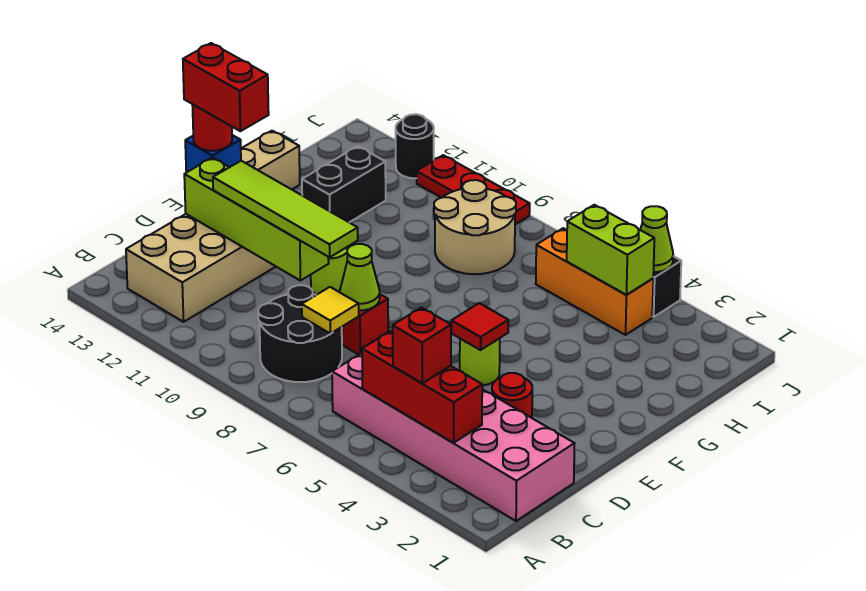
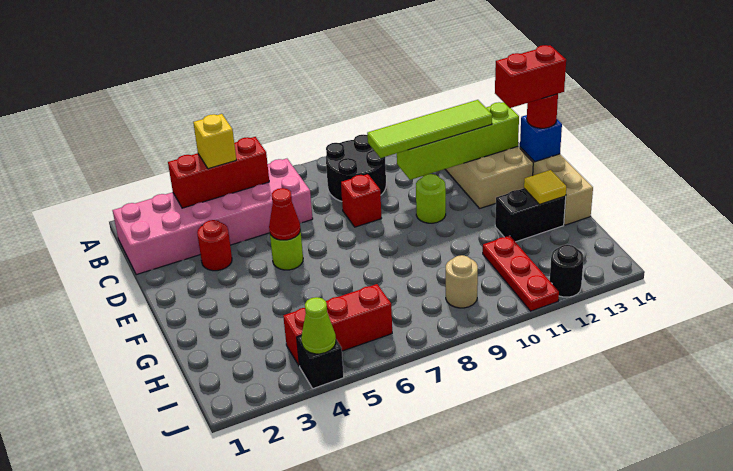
red brick B4 level 3 -> yellow brick B4 level 3
yellow tile C8 level 2 -> yellow tile G13 level 2
lime cone D8 level 2 -> none
red tile E5 level 2 -> red cone E5 level 2
black brick G12:H12 level 1 -> black brick G12:G13 level 1
tan round brick H8:I9 level 1 -> tan round brick I9 level 1
orange brick I4:I6 level 1 -> red brick I4:I6 level 1
lime brick I4:I5 level 2 -> none
red plate J9:J11 level 1 -> red plate H11:J11 level 1

